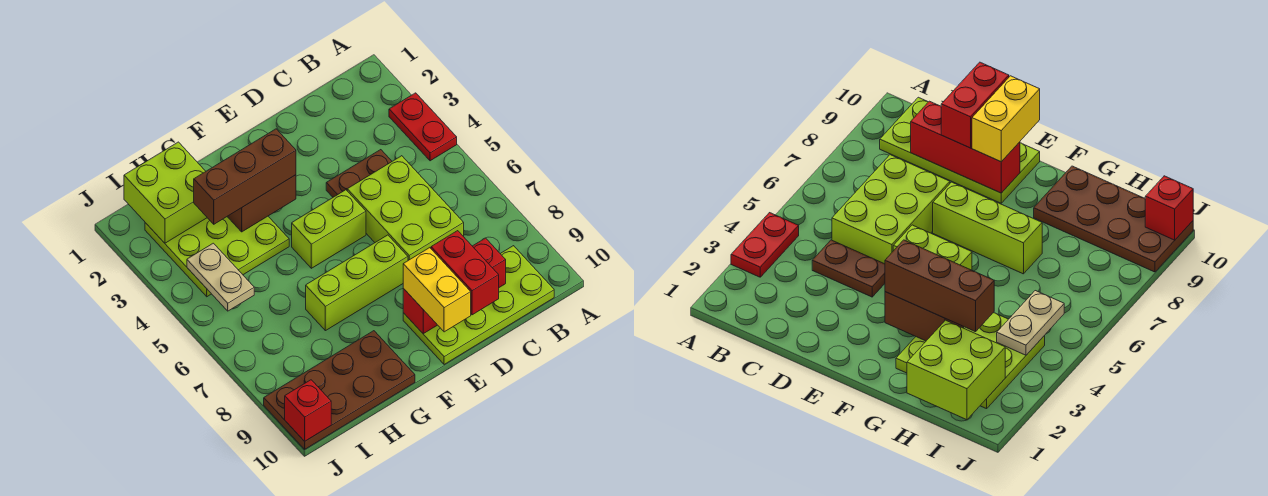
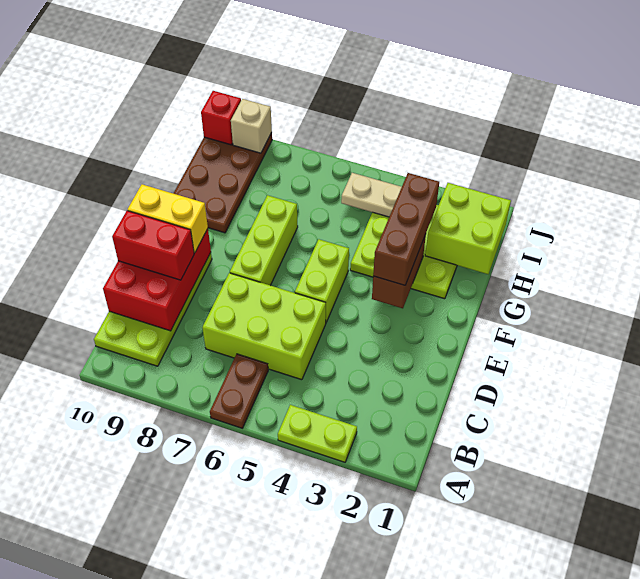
red plate A3:A4 level 1 -> lime plate A3:A4 level 1
brown plate C4:D4 level 1 -> brown plate A6:B6 level 1
red brick C9:E9 level 2 -> red brick C9:E10 level 2
none -> tan brick J9 level 2

